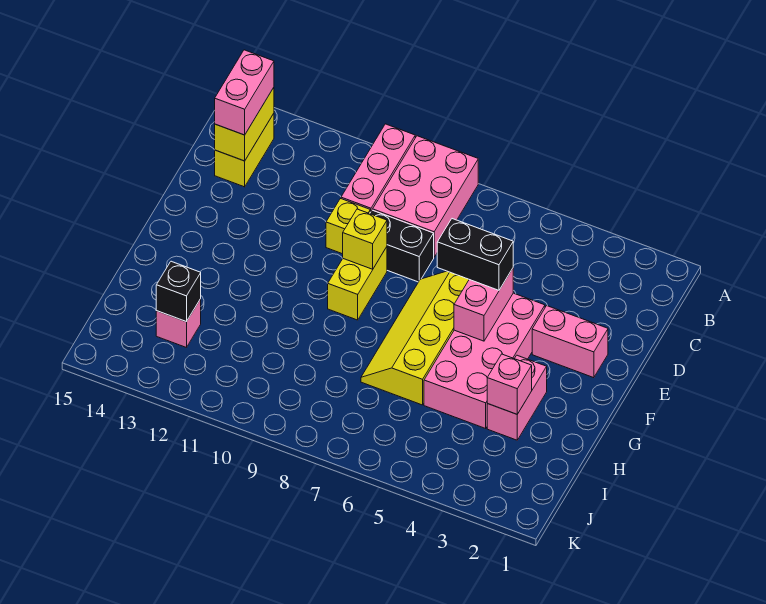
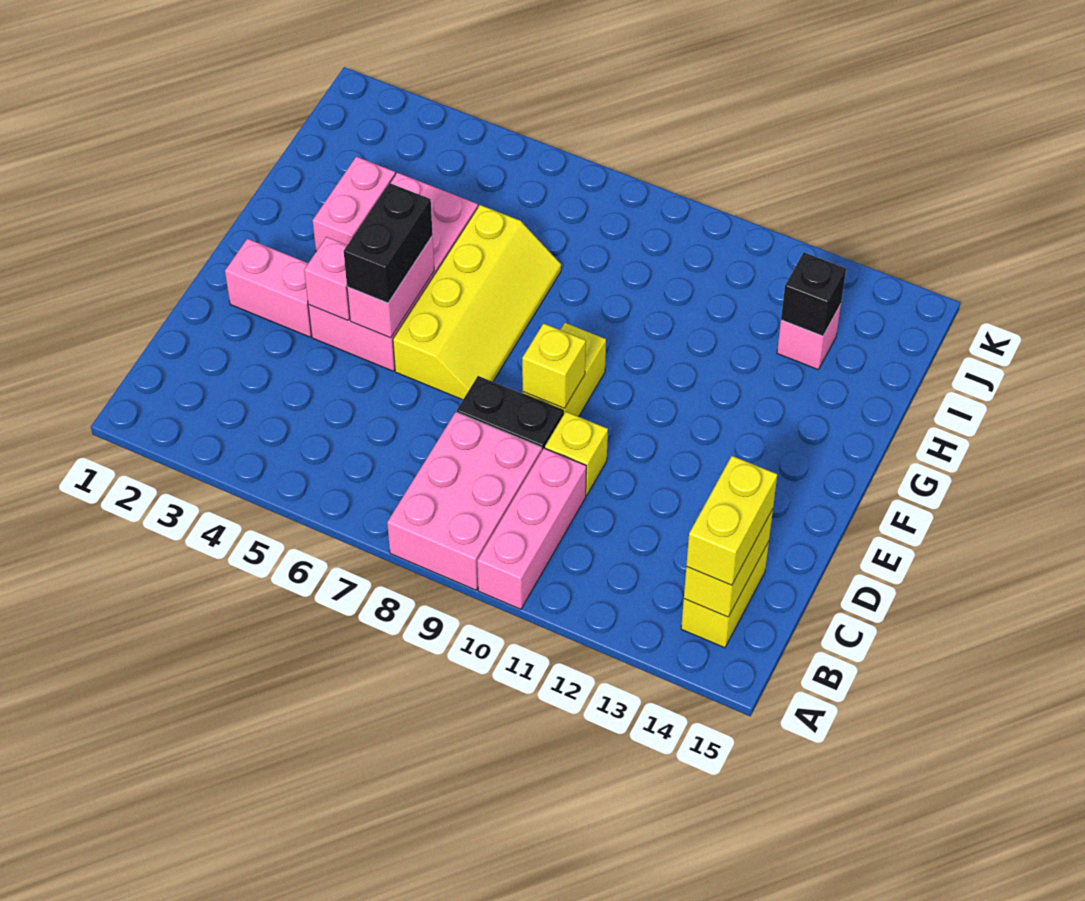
pink brick B14:C14 level 3 -> yellow brick B14:C14 level 3
black brick E5:E6 level 3 -> black brick E5:F5 level 3
pink brick H3 level 2 -> pink brick E4 level 2

